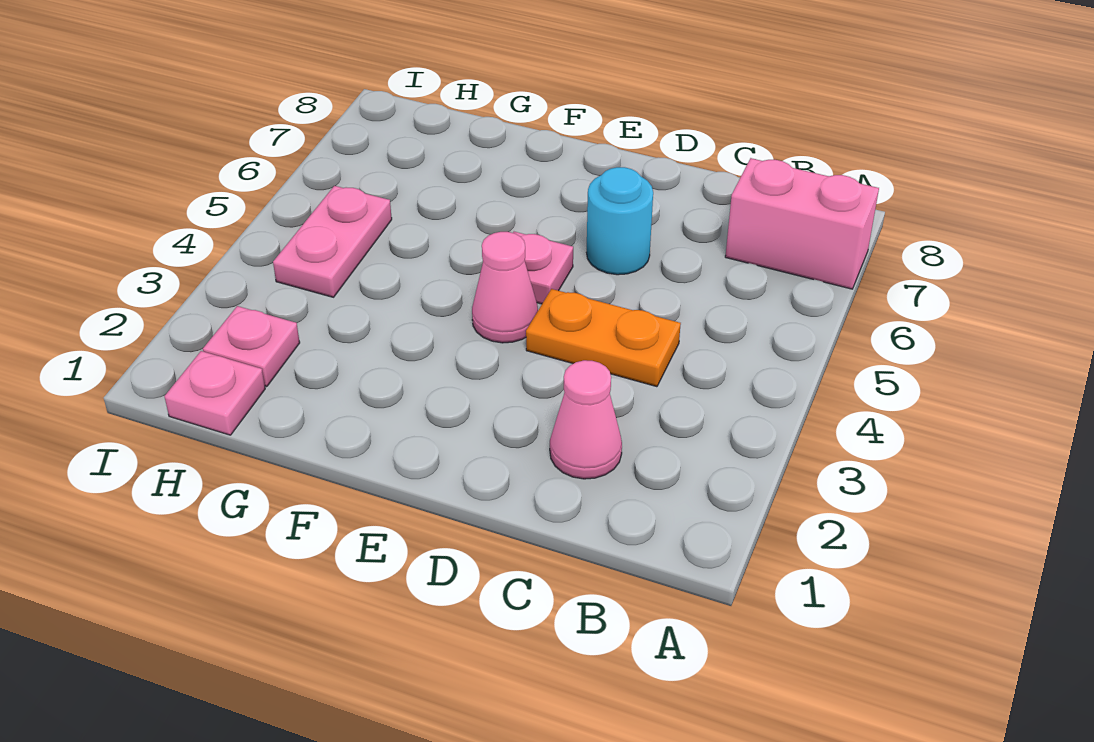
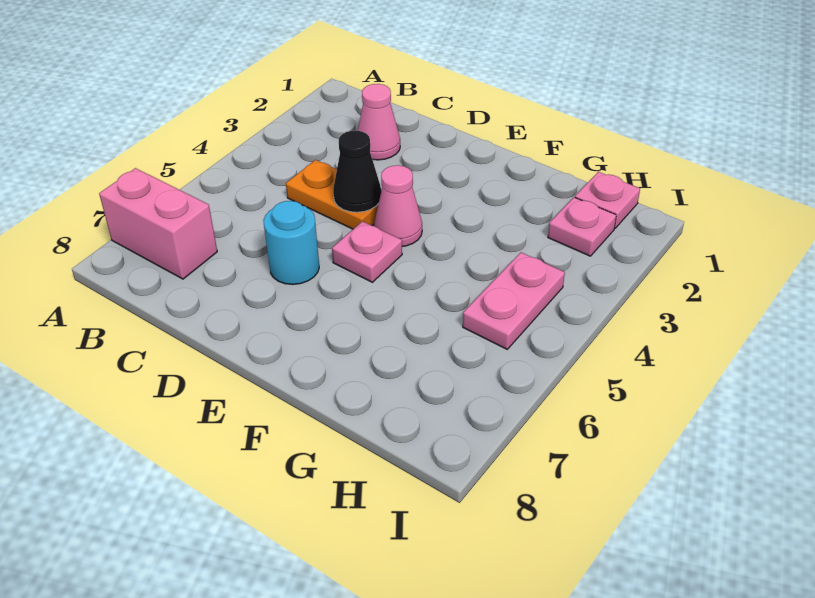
none -> black cone D4 level 2

